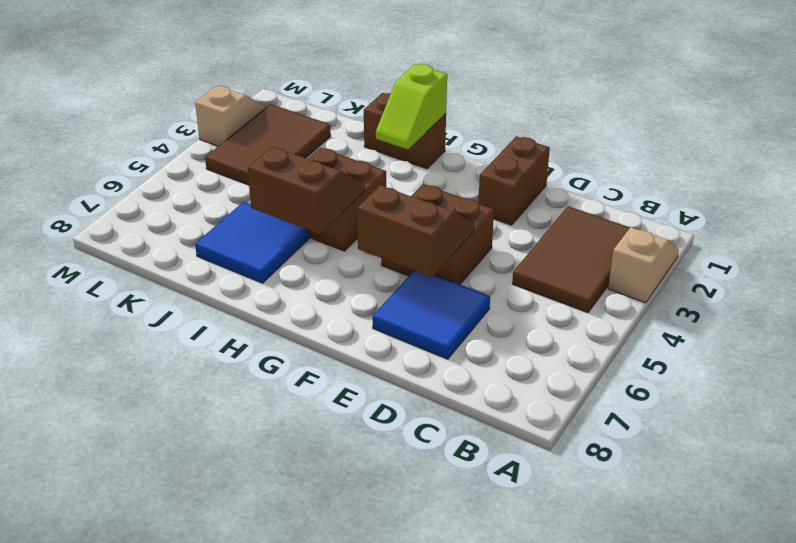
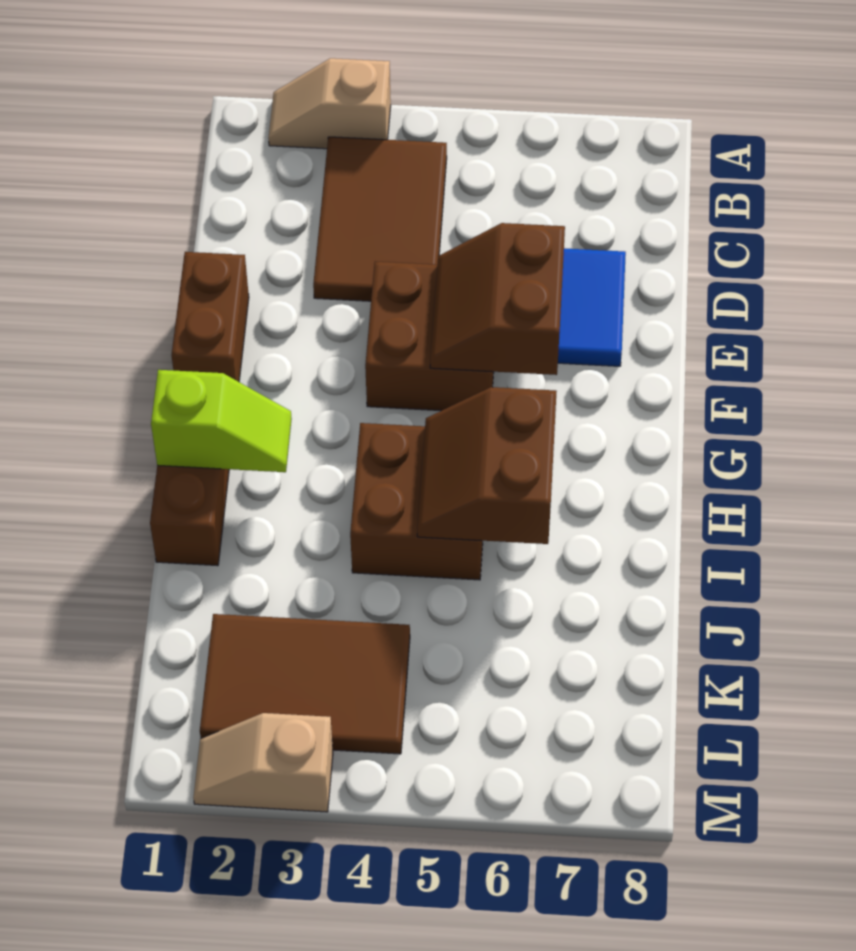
brown tile B2:C4 level 1 -> brown tile B3:D4 level 1
brown brick E1:E2 level 1 -> brown brick E1:F1 level 1
blue tile I6:J7 level 1 -> none

